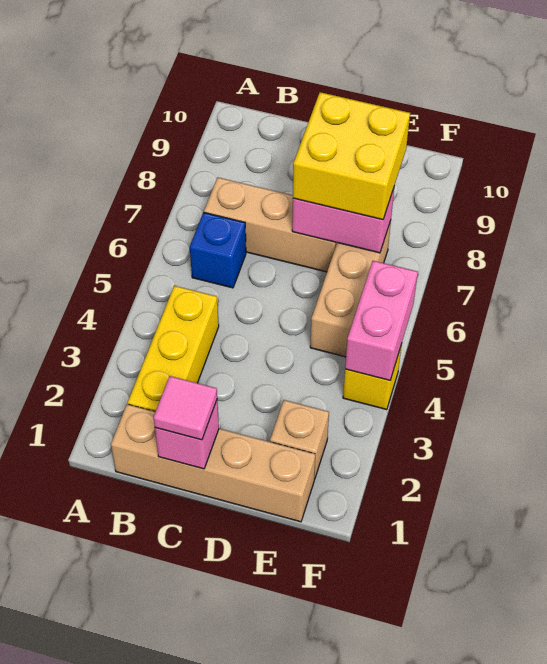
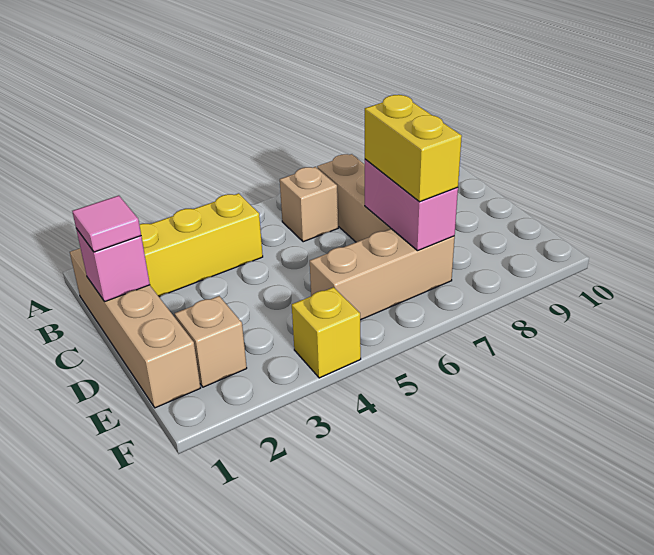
blue brick B6 level 1 -> tan brick B6 level 1
yellow brick D7:E8 level 3 -> yellow brick D7:E7 level 3
pink brick F4:F5 level 2 -> none

